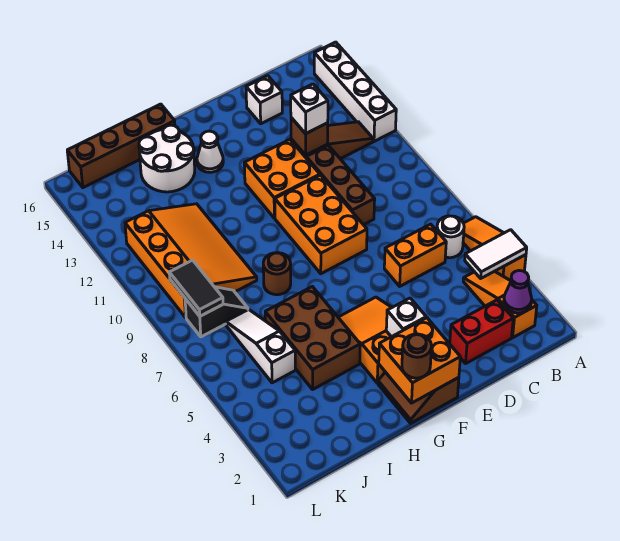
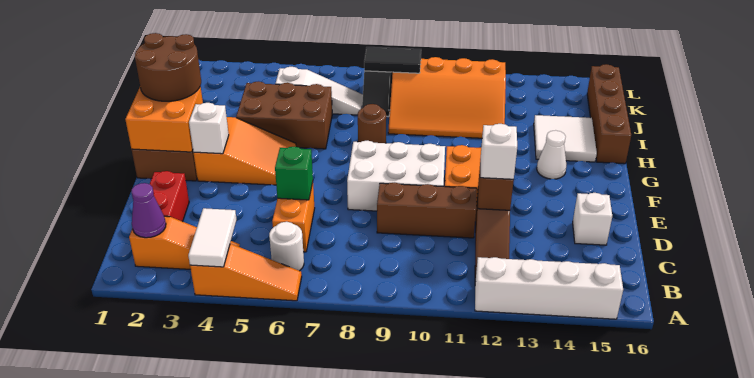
none -> green brick D6 level 2
orange brick E8:F10 level 1 -> white brick E8:F10 level 1
brown round brick G1 level 3 -> brown round brick G1:H2 level 3
white round brick H14:I15 level 1 -> white tile H14:I15 level 1

